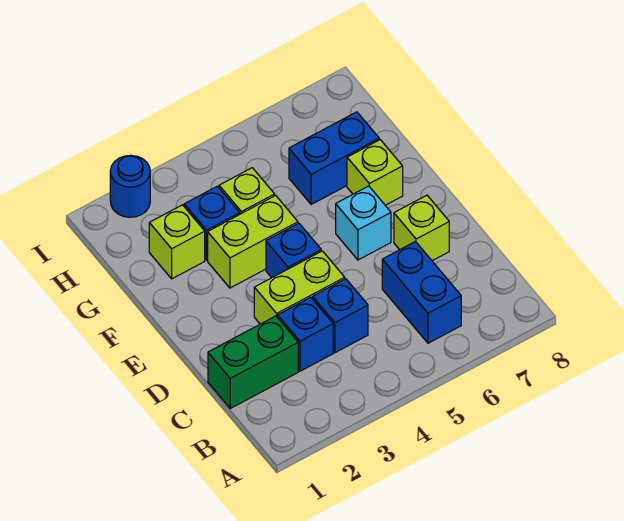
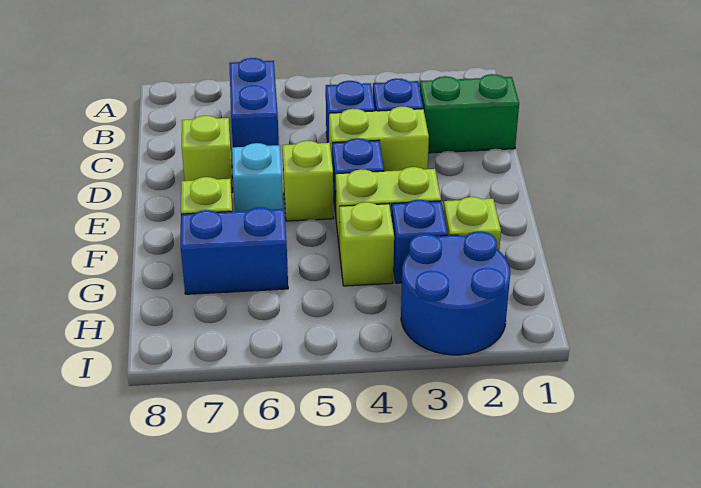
none -> lime brick E5 level 1
blue round brick I2 level 1 -> blue round brick H2:I3 level 1

